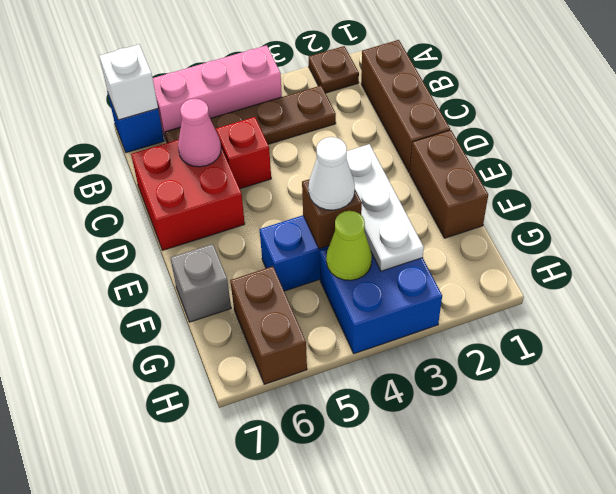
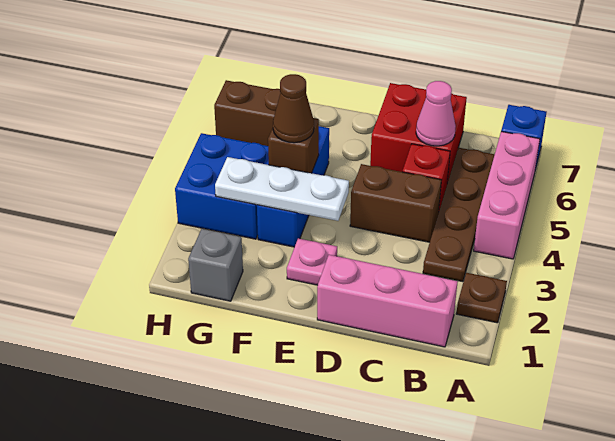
white brick A7 level 2 -> none
brown brick B1:D1 level 1 -> pink brick B1:D1 level 1
brown brick E1:F1 level 1 -> brown brick C4:D4 level 1
none -> pink plate E2 level 1
white cone F4 level 3 -> brown cone F4 level 3
grey brick F7 level 1 -> grey brick G1 level 1
lime cone G4 level 2 -> none

